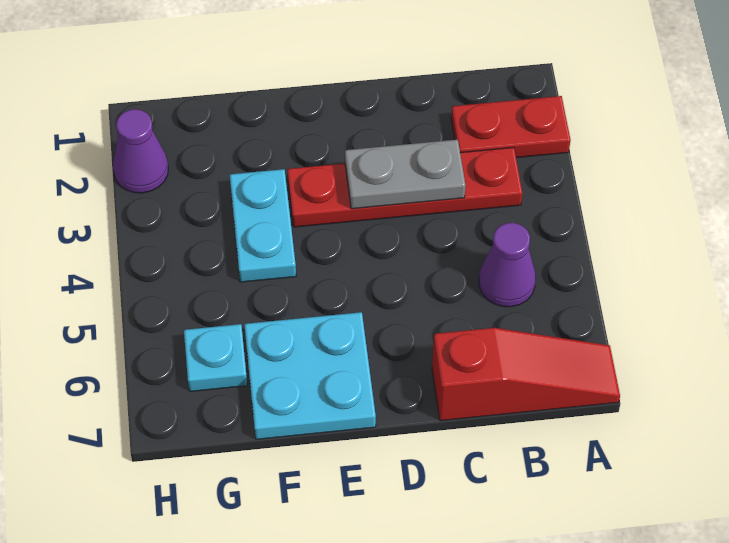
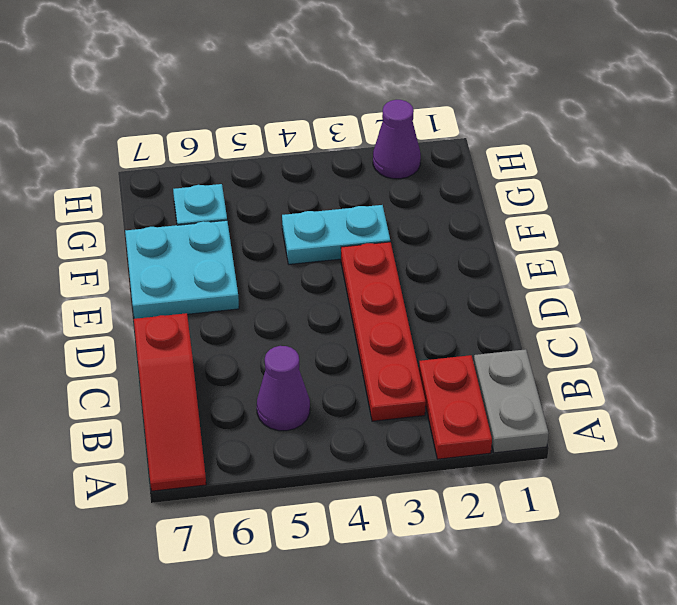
grey plate C3:D3 level 2 -> grey plate A1:B1 level 1

